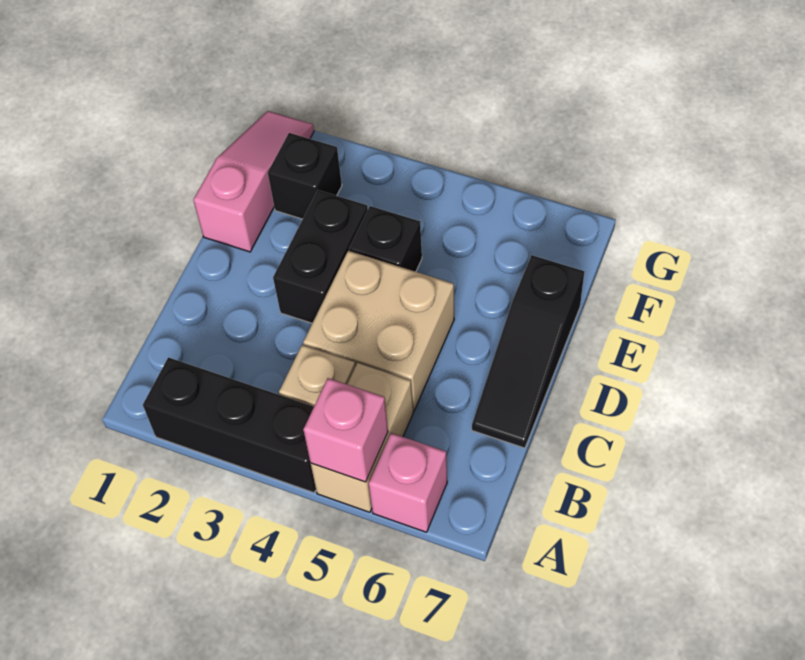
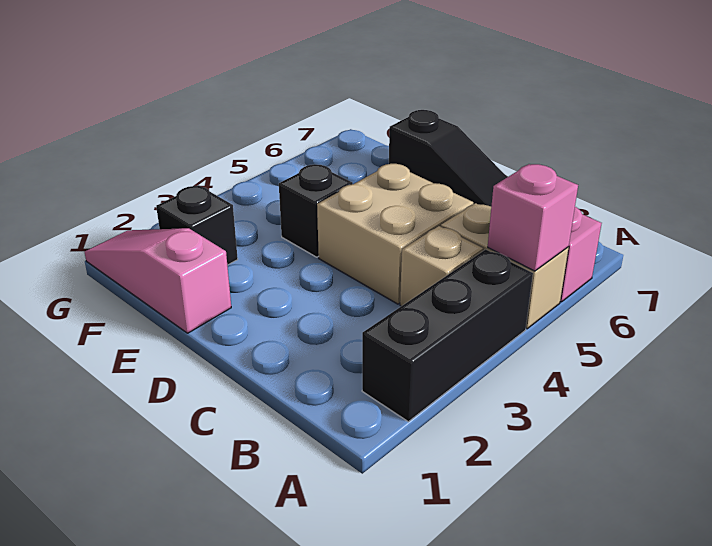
black brick D3:E3 level 1 -> none

